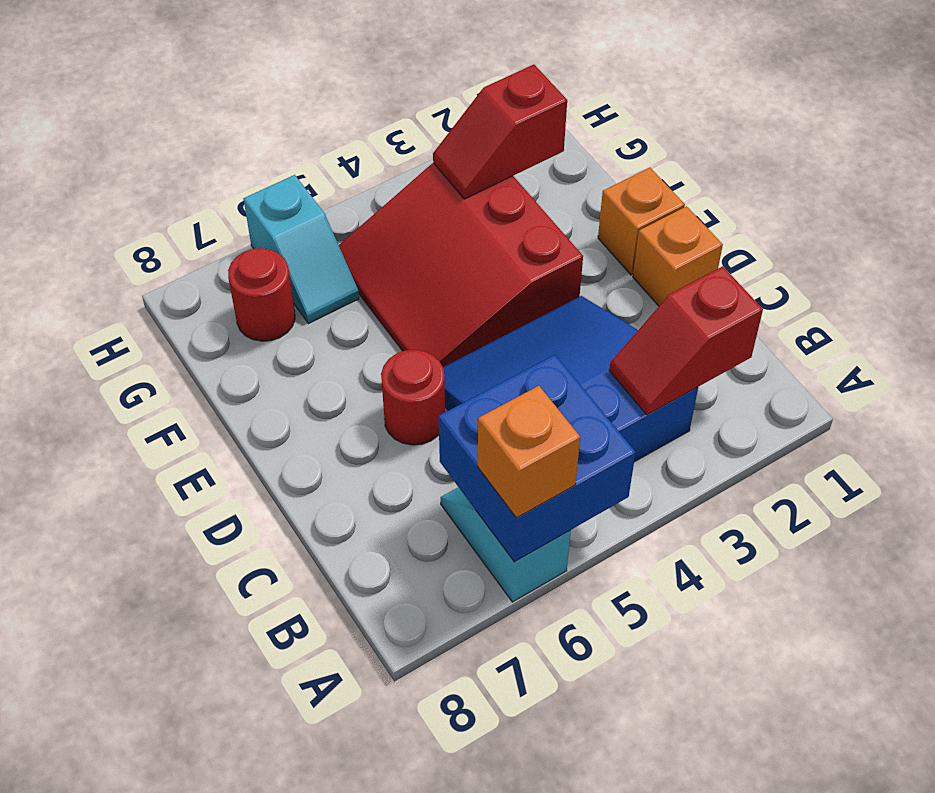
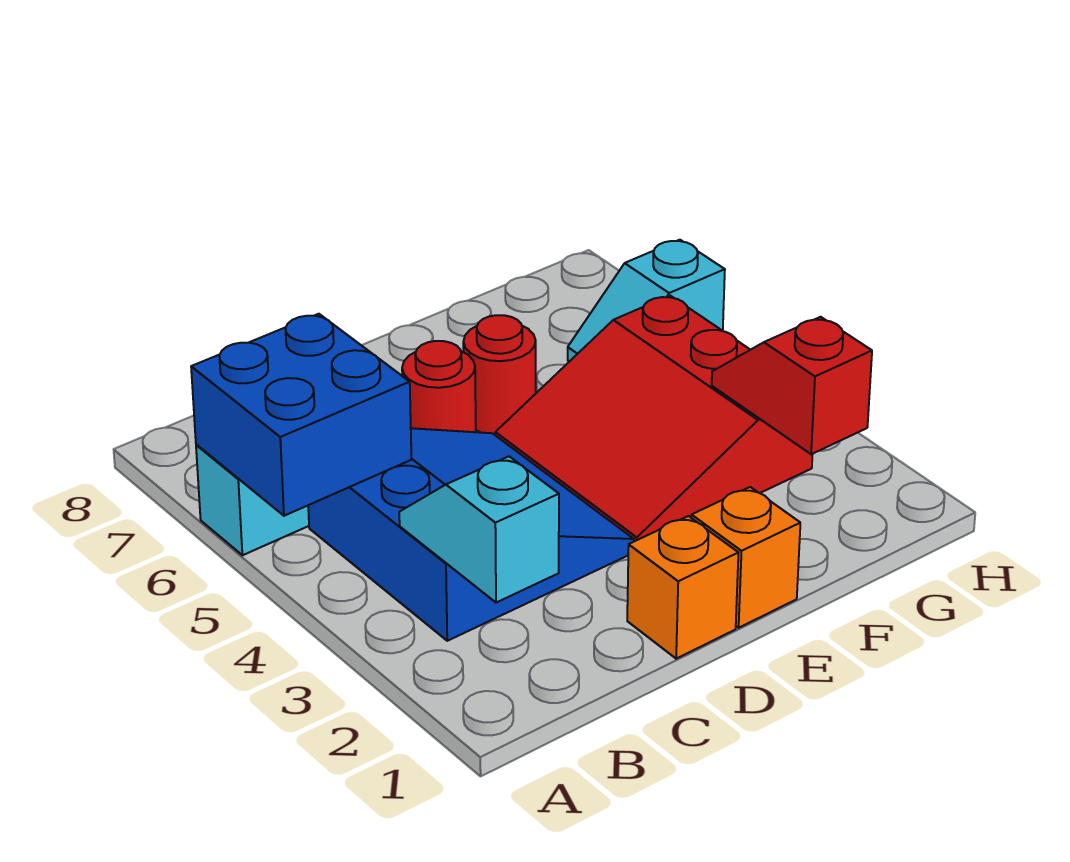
orange brick A6 level 3 -> none
red slope B2:B3 level 2 top 2 -> cyan slope B2:B3 level 2 top 2
red slope E3:G5 level 1 top 3 -> red slope E3:G5 level 1 top G
red round brick G7 level 1 -> red round brick E6 level 1

